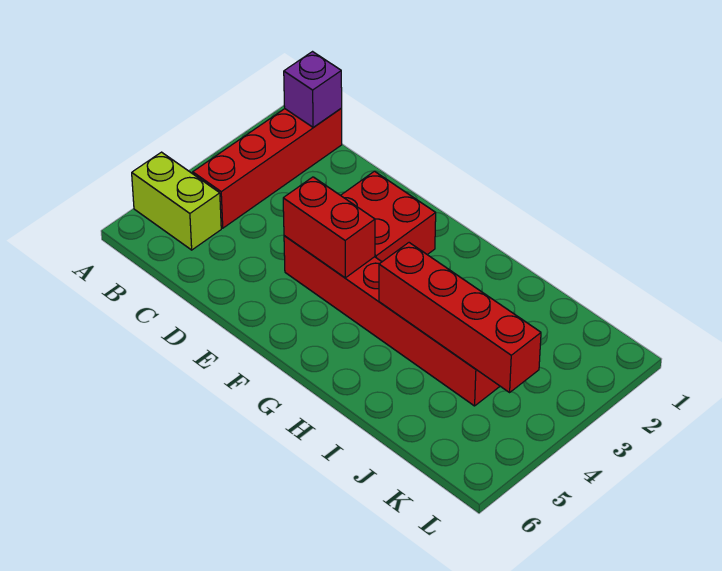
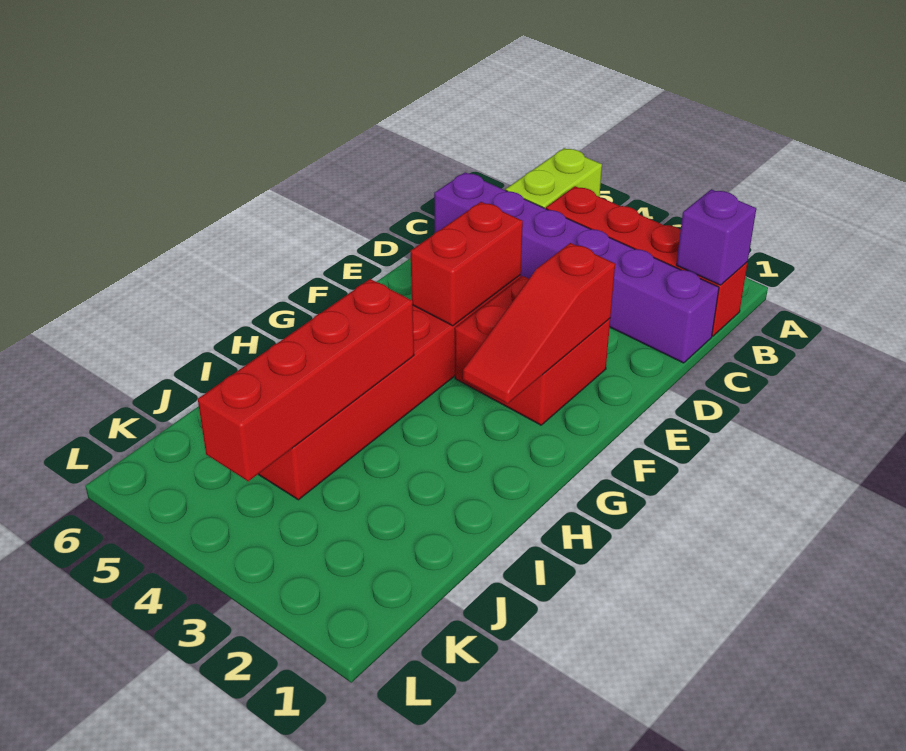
none -> purple brick C1:C6 level 1
none -> red slope E2:G2 level 2 top E

